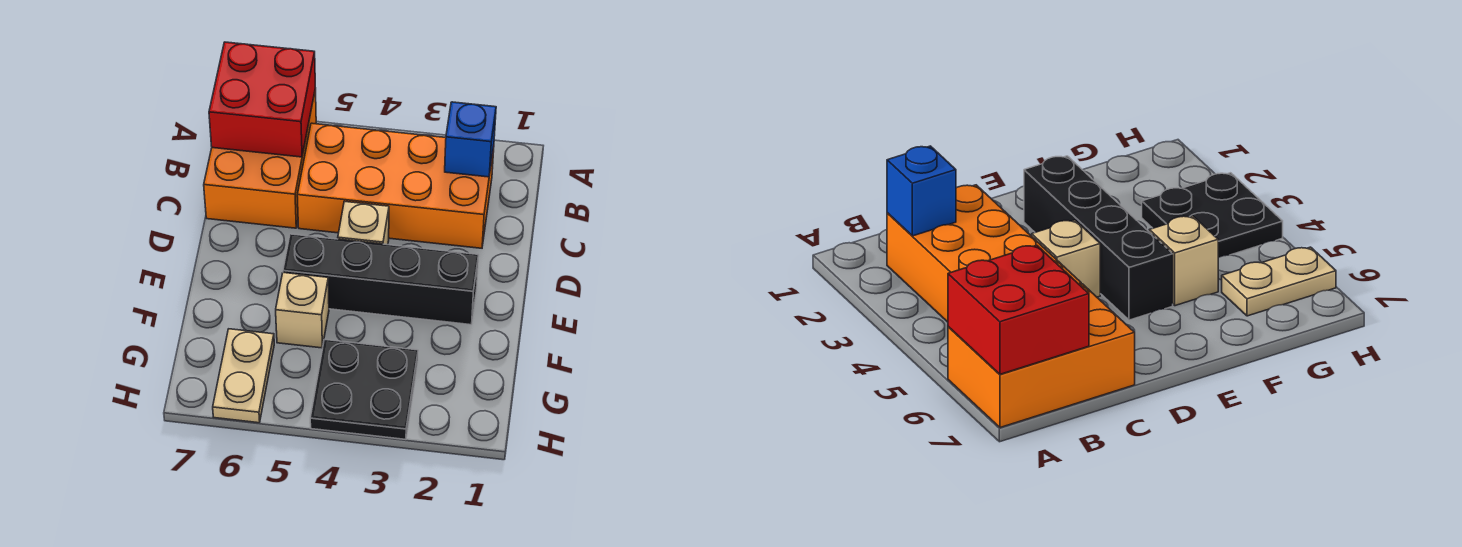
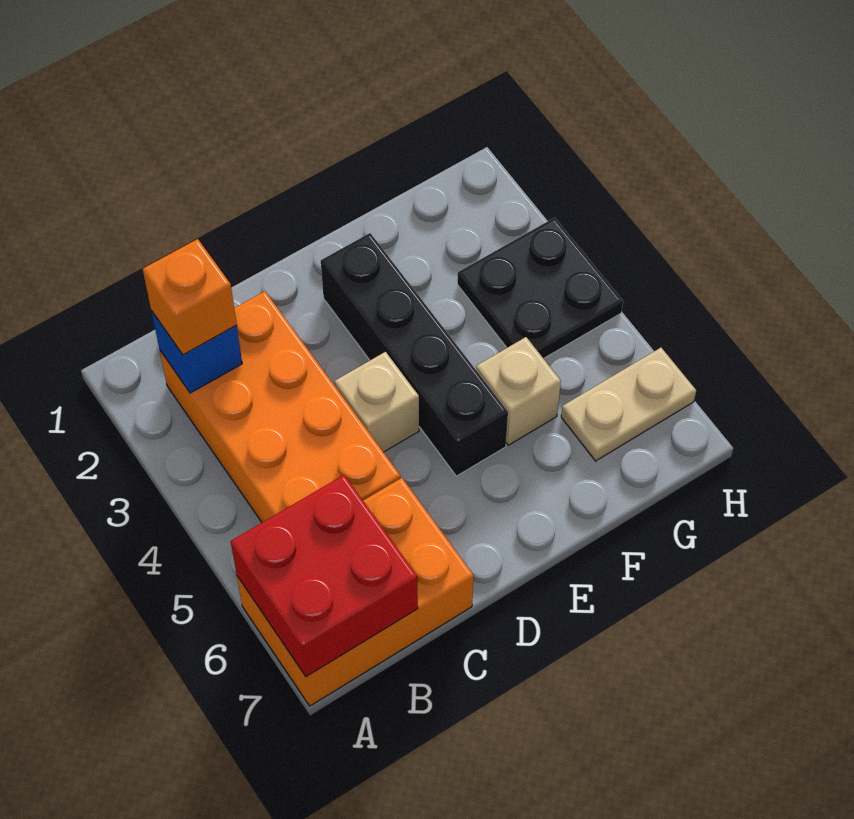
none -> orange brick B2 level 3

